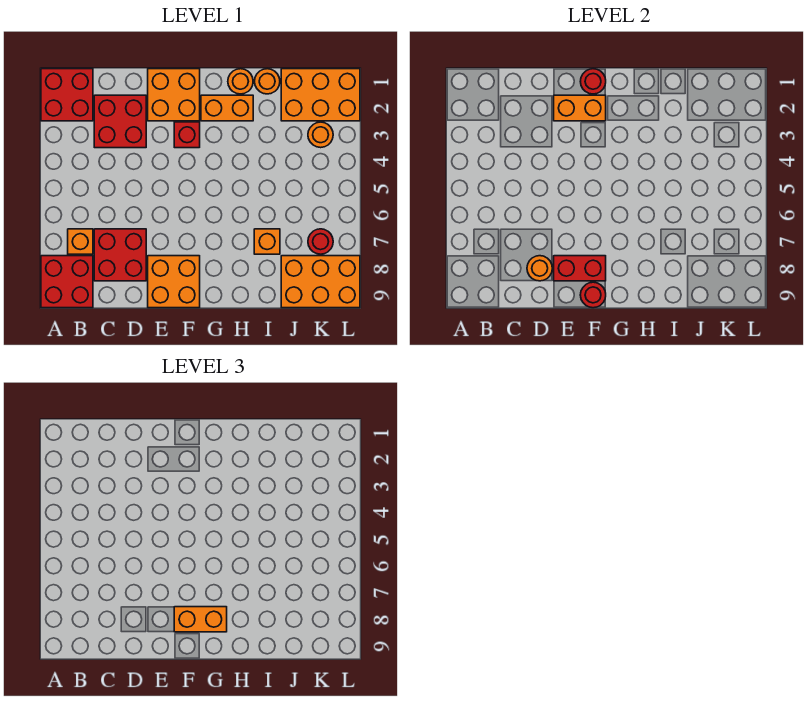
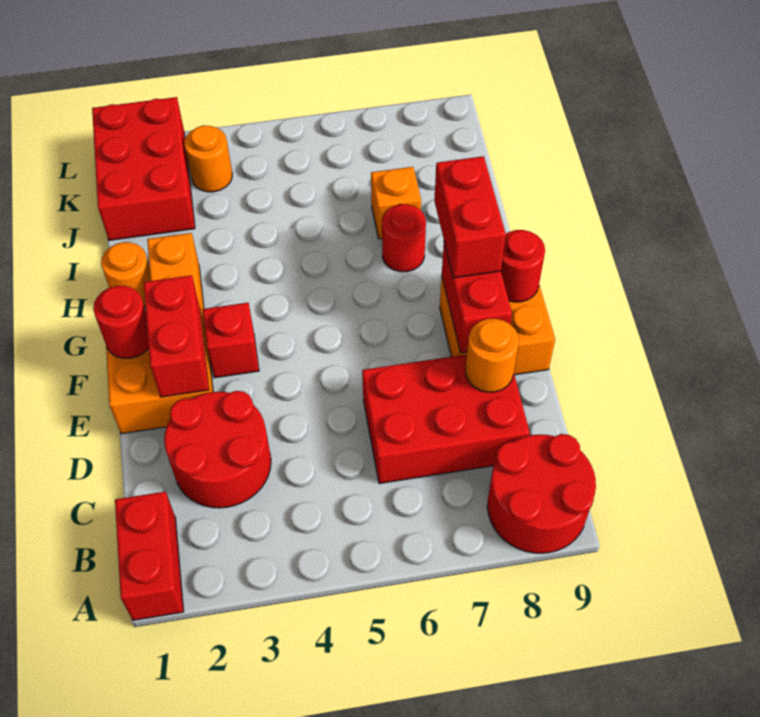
red brick A1:B2 level 1 -> red brick A1:B1 level 1
red brick A8:B9 level 1 -> red round brick A8:B9 level 1
orange brick B7 level 1 -> none
red brick C2:D3 level 1 -> red round brick C2:D3 level 1
red brick C7:D8 level 1 -> red brick C6:D8 level 1
orange brick E2:F2 level 2 -> red brick E2:F2 level 2
orange brick F8:G8 level 3 -> red brick F8:G8 level 3
orange round brick I1 level 1 -> none
orange brick J1:L2 level 1 -> red brick J1:L2 level 1
orange brick J8:L9 level 1 -> none
red round brick K7 level 1 -> red round brick H7 level 1

